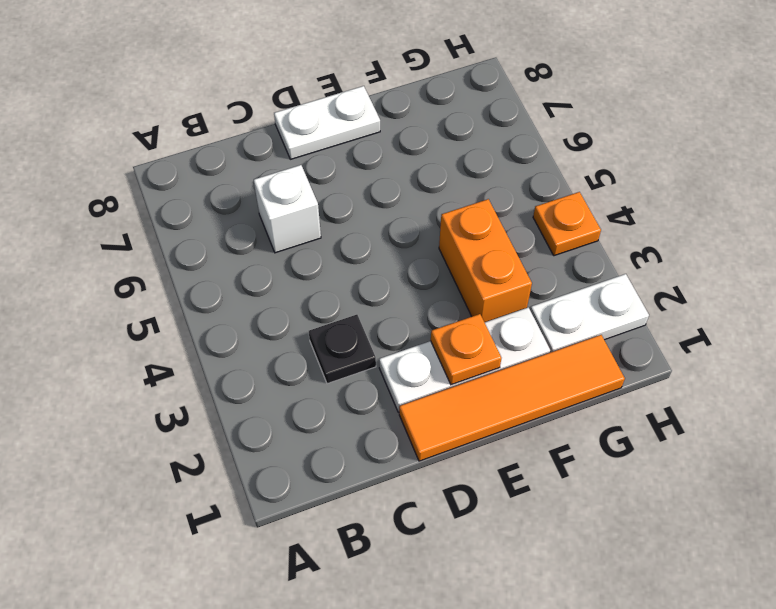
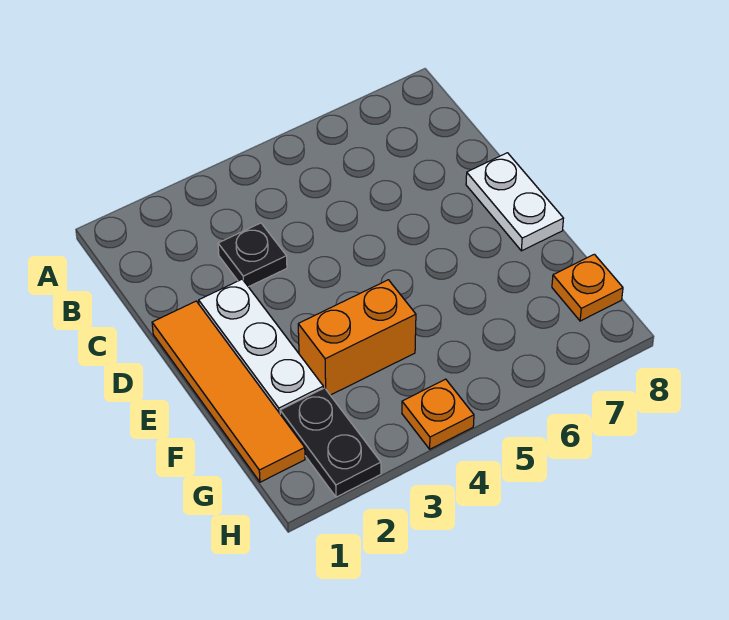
white brick C6 level 1 -> none
orange plate E2 level 2 -> orange plate G8 level 1
white plate G2:H2 level 1 -> black plate G2:H2 level 1

